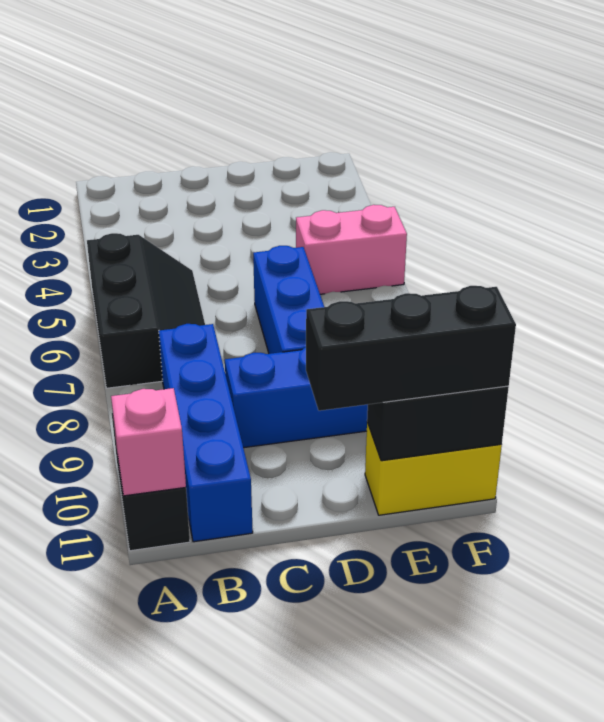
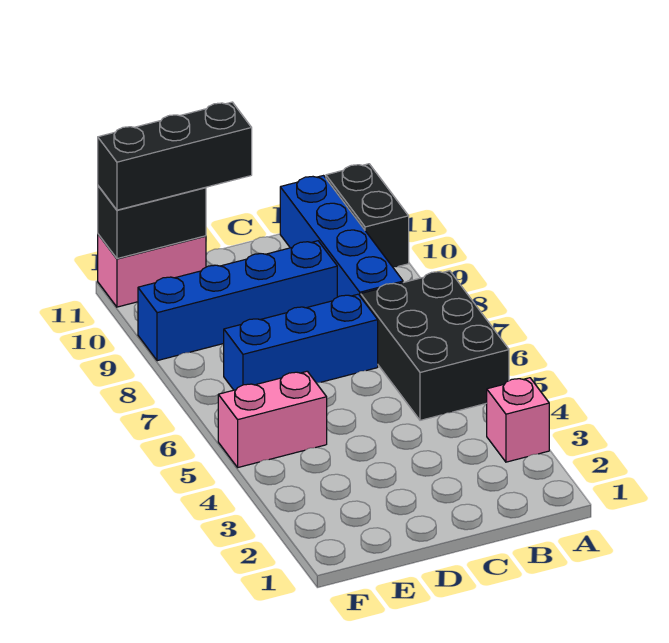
black slope A5:B7 level 1 top A -> black brick A5:B7 level 1
pink brick A11 level 2 -> pink brick A3 level 1
blue brick D6:D8 level 1 -> blue brick C7:E7 level 1
yellow brick E11:F11 level 1 -> pink brick E11:F11 level 1

